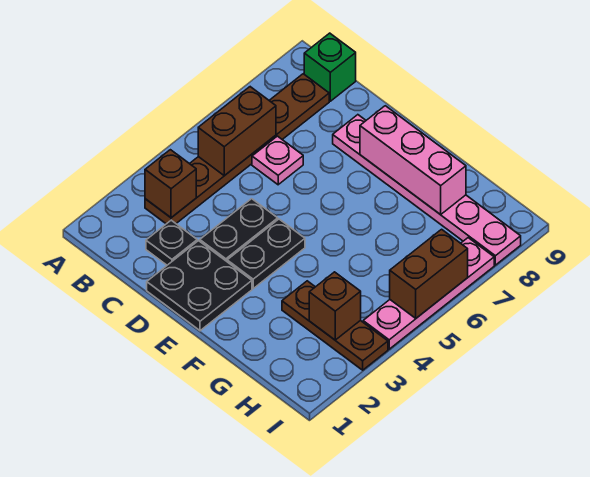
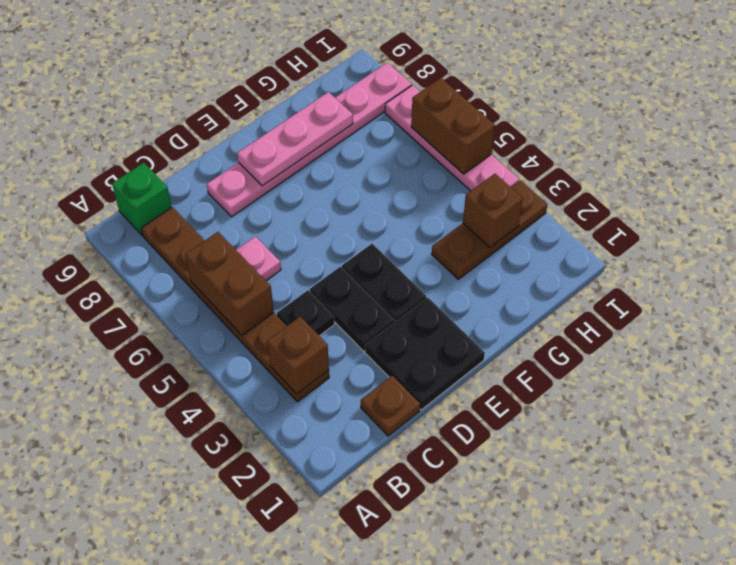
none -> brown plate C1 level 1
black plate C2 level 1 -> black plate C4 level 1
pink brick E8:G8 level 2 -> pink plate E8:G8 level 2

